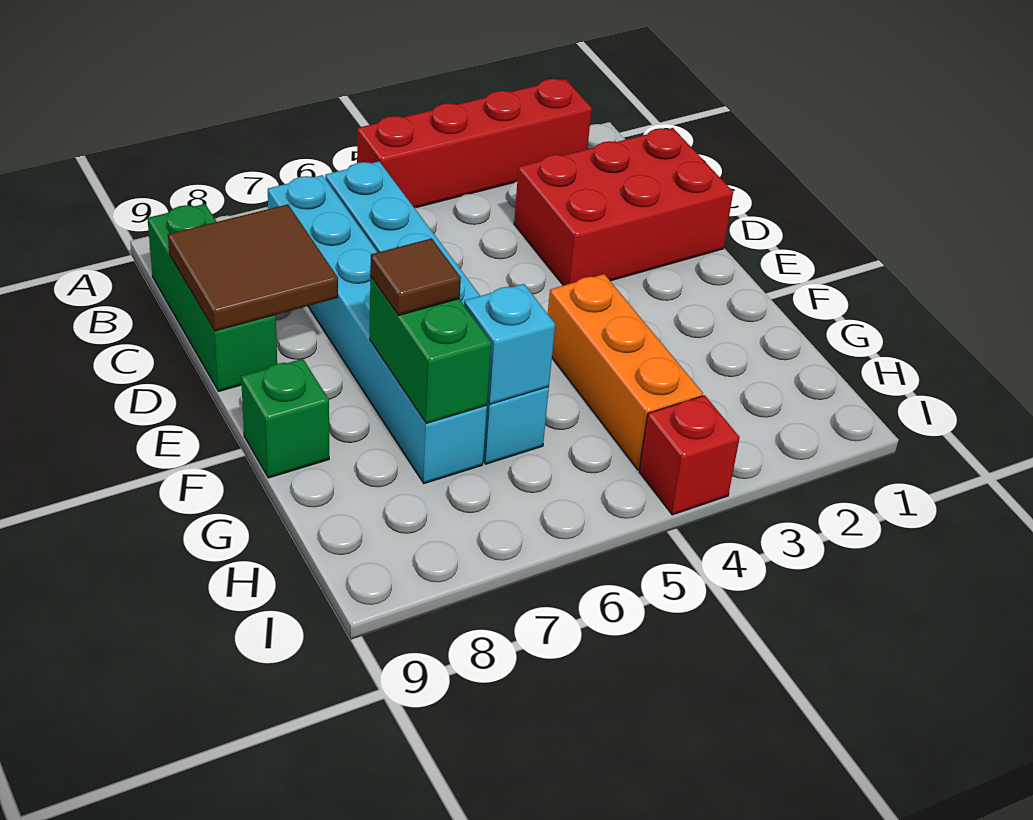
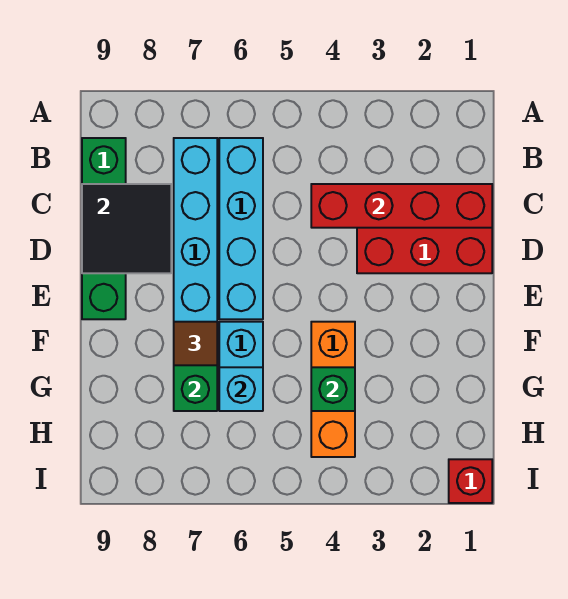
red brick A2:A5 level 1 -> red brick C1:C4 level 2
green brick B9:D9 level 1 -> green brick B9:E9 level 1
brown tile C8:D9 level 2 -> black tile C8:D9 level 2
green brick F9 level 1 -> green brick G4 level 2
red brick I4 level 1 -> red brick I1 level 1

